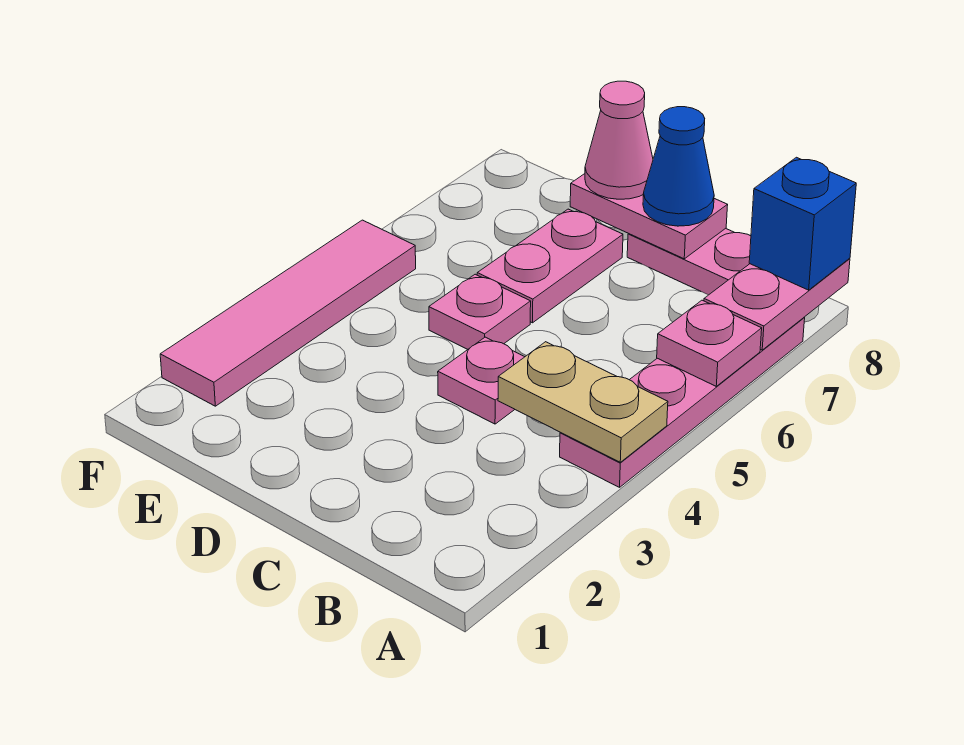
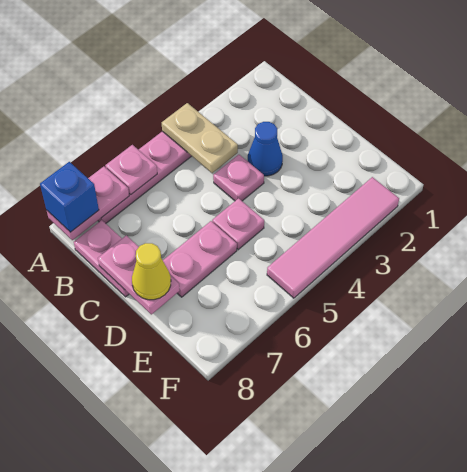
blue cone C8 level 3 -> blue cone C3 level 1
pink cone D8 level 3 -> yellow cone D8 level 3

